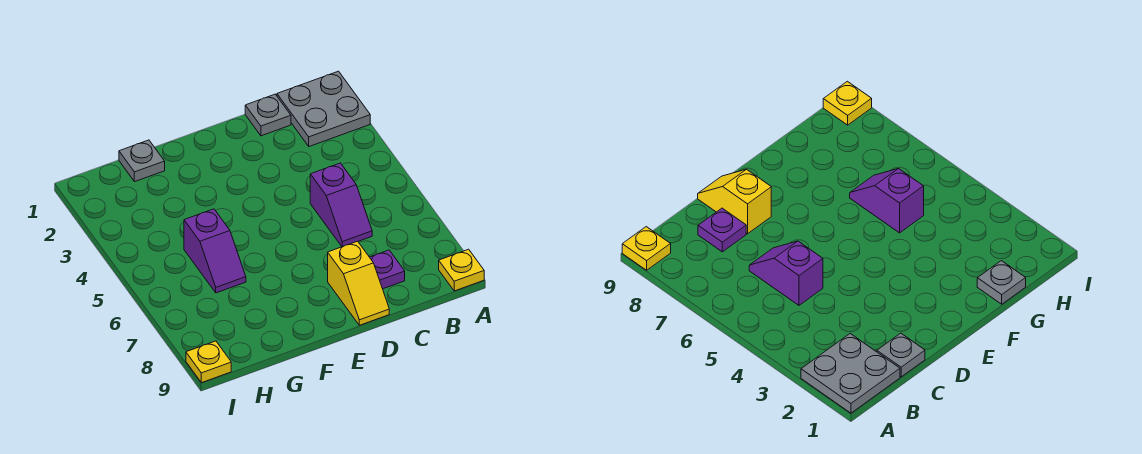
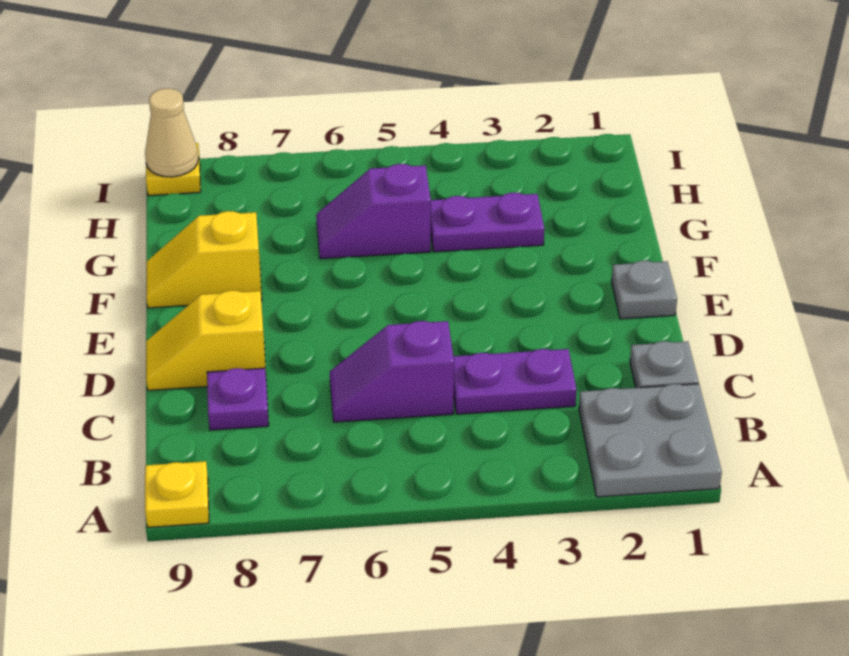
none -> purple plate C3:C4 level 1
none -> yellow slope F8:F9 level 1 top 8
grey plate G1 level 1 -> grey plate E1 level 1
none -> purple plate G3:G4 level 1
none -> tan cone I9 level 2

